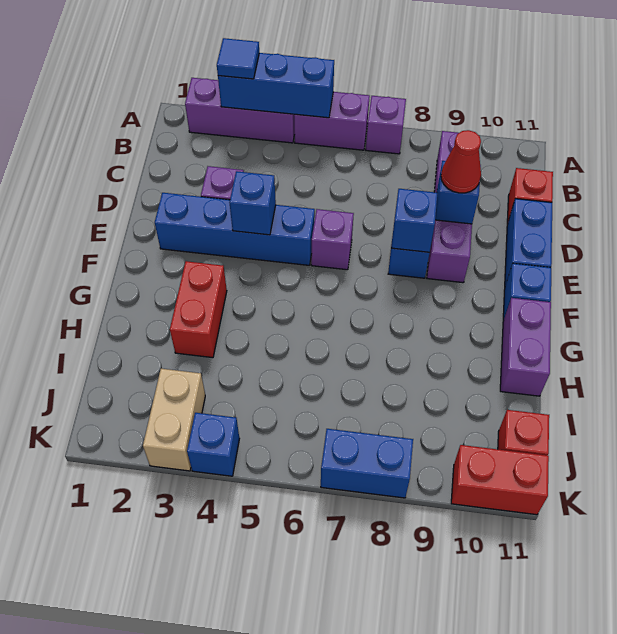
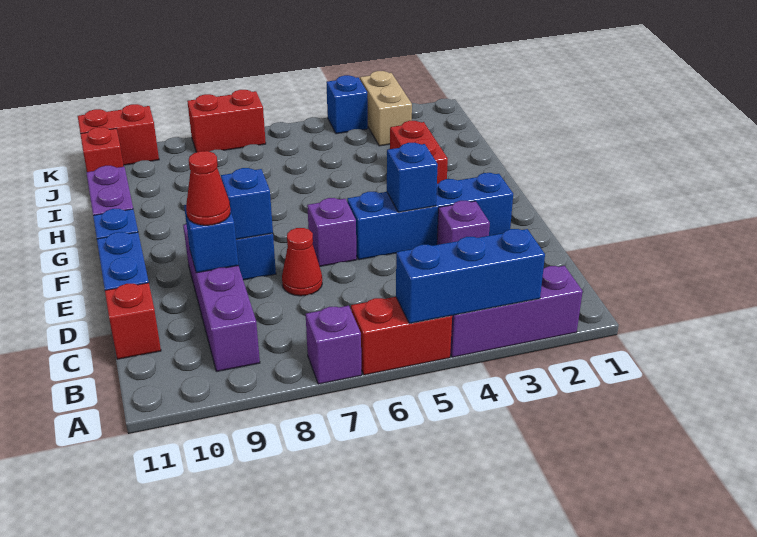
blue tile A3 level 3 -> none
purple brick A5:A6 level 1 -> red brick A5:A6 level 1
none -> red cone D7 level 1
blue brick K7:K8 level 1 -> red brick K7:K8 level 1

